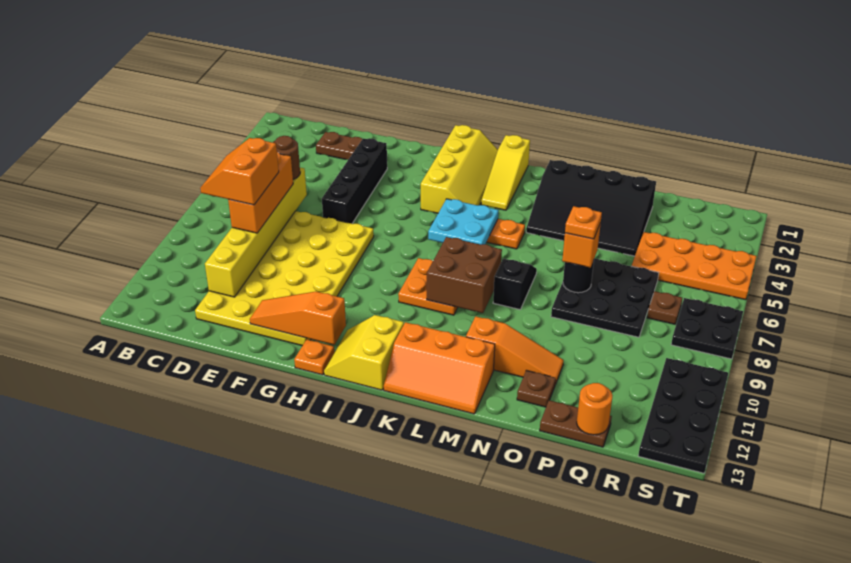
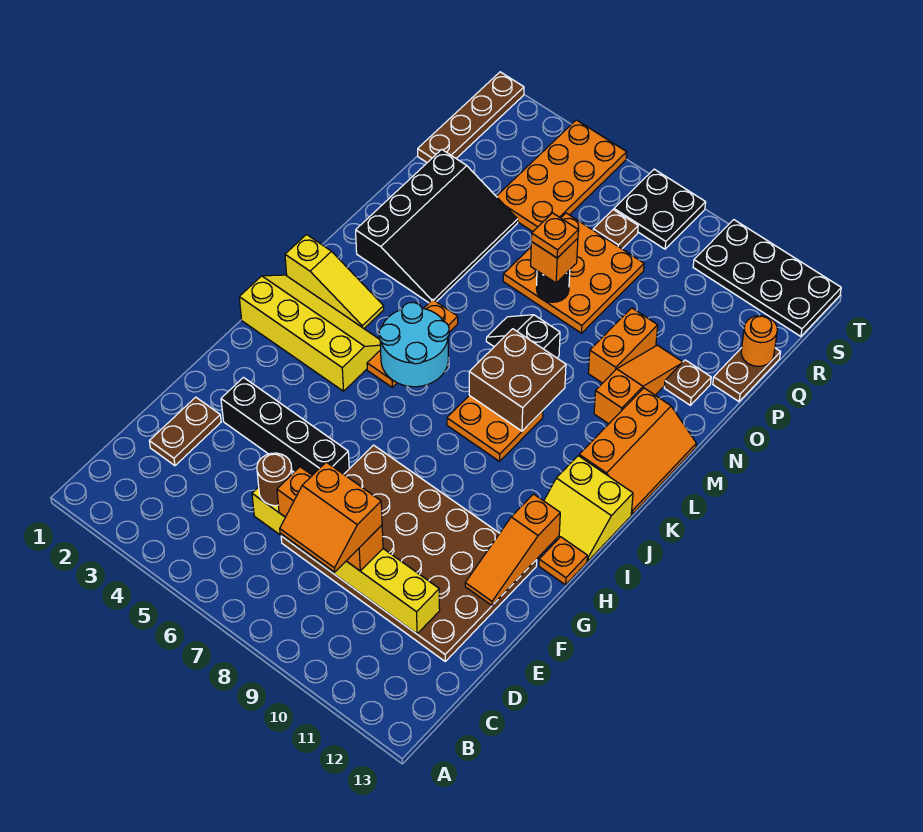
yellow plate D7:G12 level 1 -> brown plate D7:G12 level 1
cyan plate J5:K6 level 2 -> cyan round brick J5:K6 level 2
none -> orange brick N10:O10 level 1
black plate O6:Q8 level 1 -> orange plate O6:Q8 level 1
none -> brown plate Q1:T1 level 1

